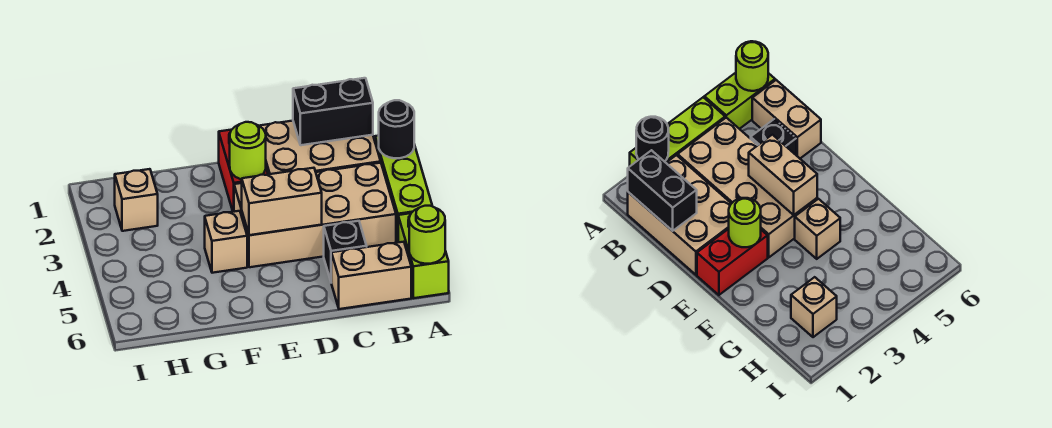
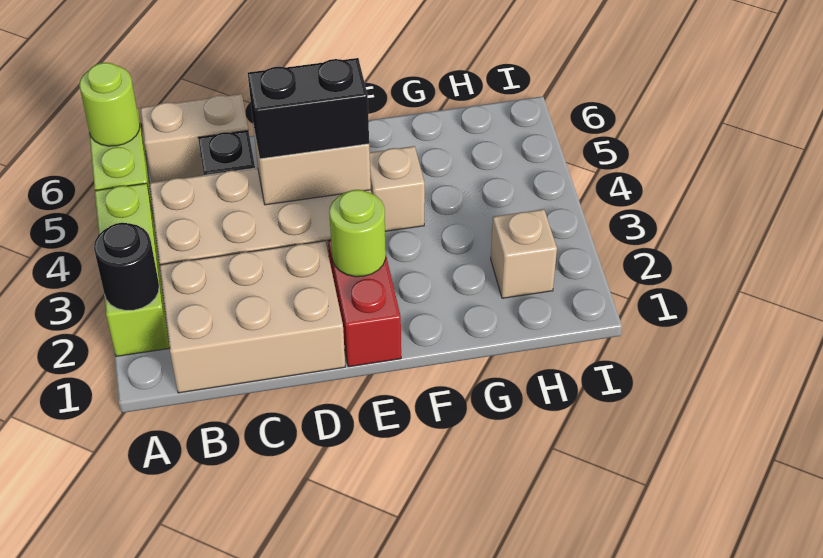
black brick B1:C1 level 2 -> black brick D4:E4 level 3

